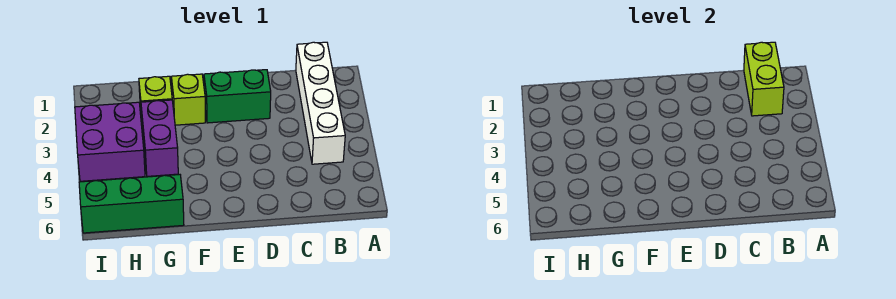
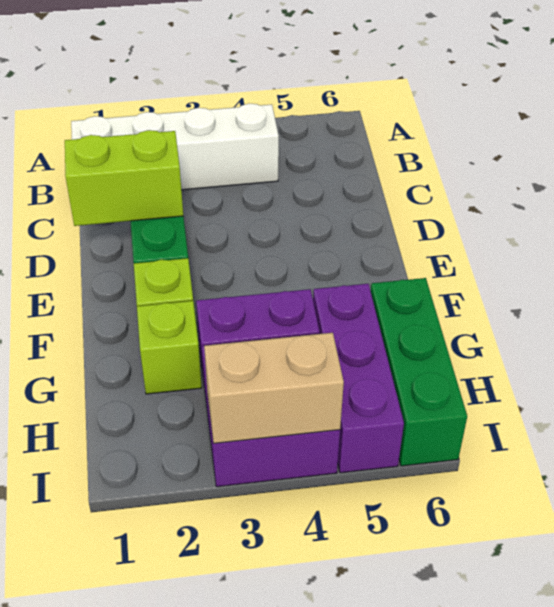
lime brick B1:B2 level 2 -> lime brick D1:D2 level 2
none -> purple brick G5:I5 level 1
none -> tan brick I3:I4 level 2

